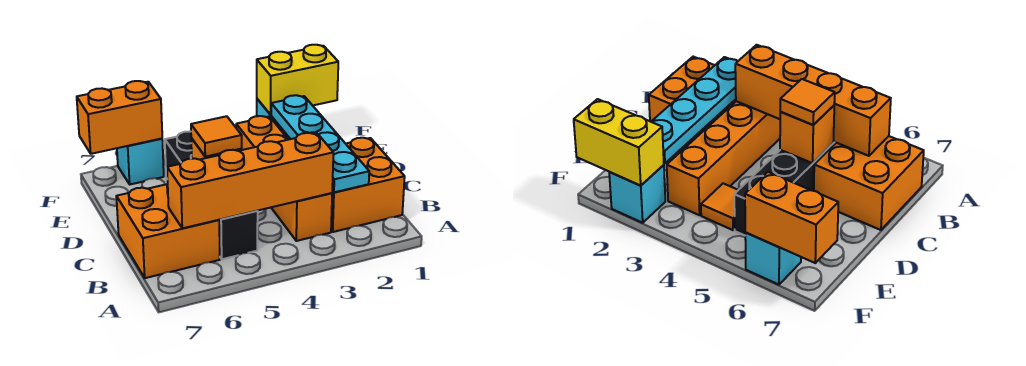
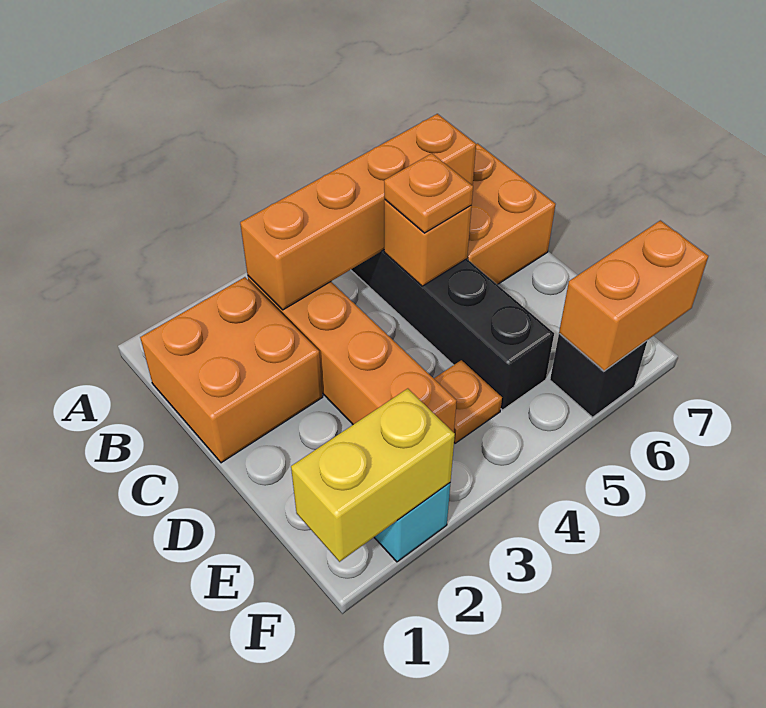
cyan plate B2:E2 level 2 -> none
orange tile C5 level 3 -> orange plate C5 level 3
orange tile E4 level 1 -> orange plate E4 level 1
cyan brick F6 level 1 -> black brick F6 level 1

